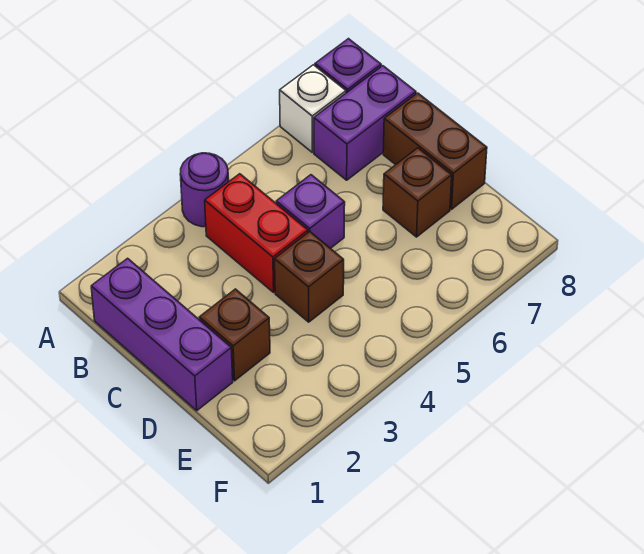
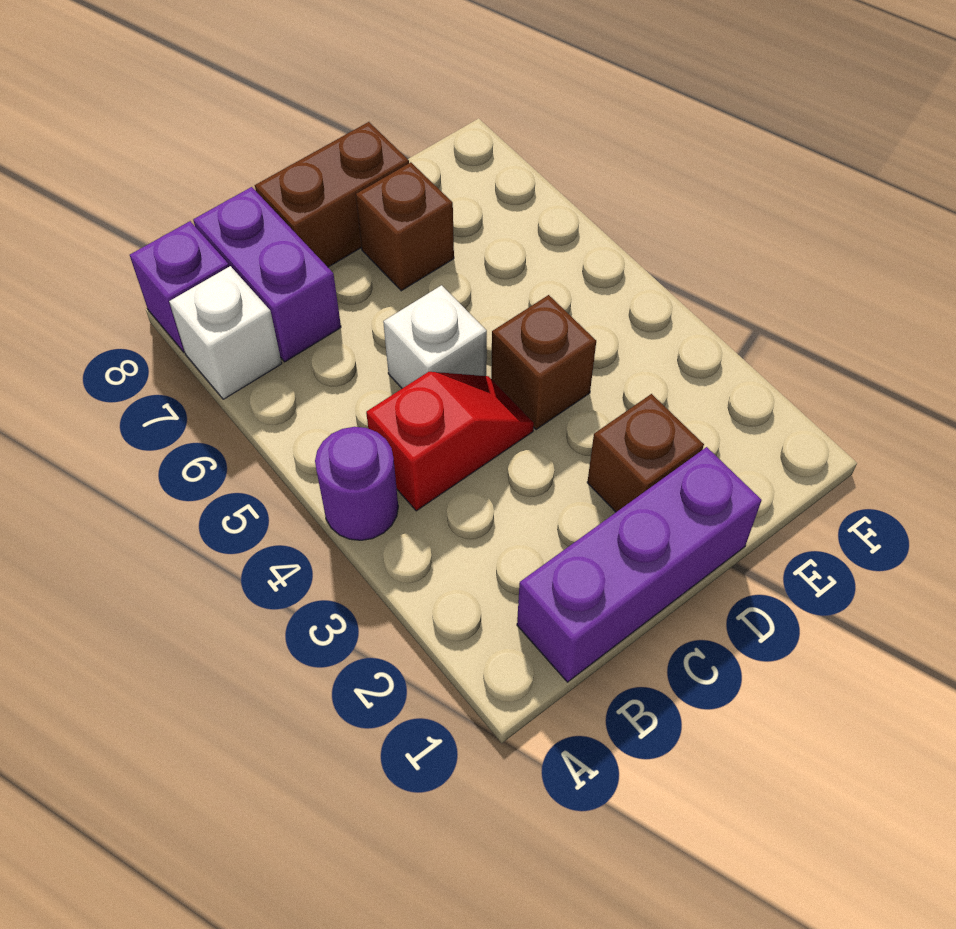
red brick B4:C4 level 1 -> red slope B4:C4 level 1 top B
purple brick C5 level 1 -> white brick C5 level 1

